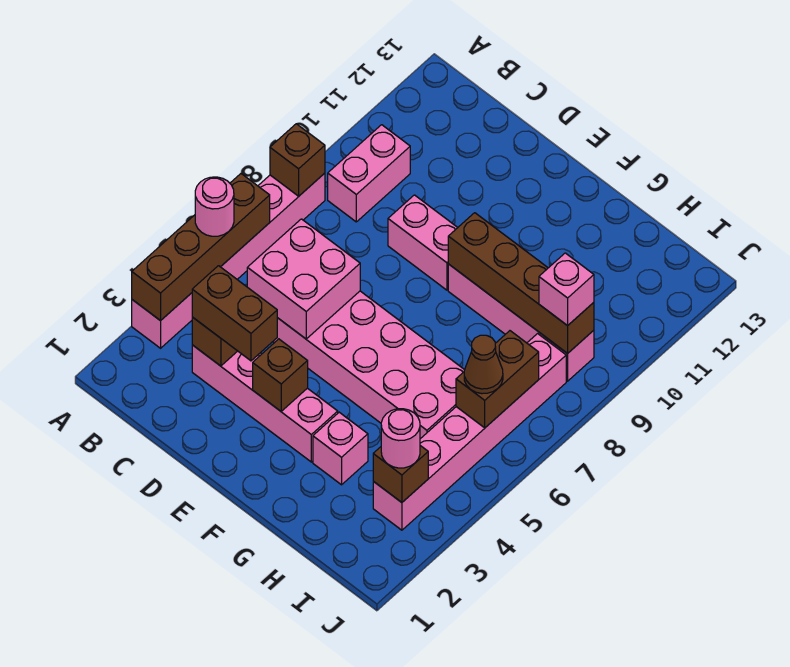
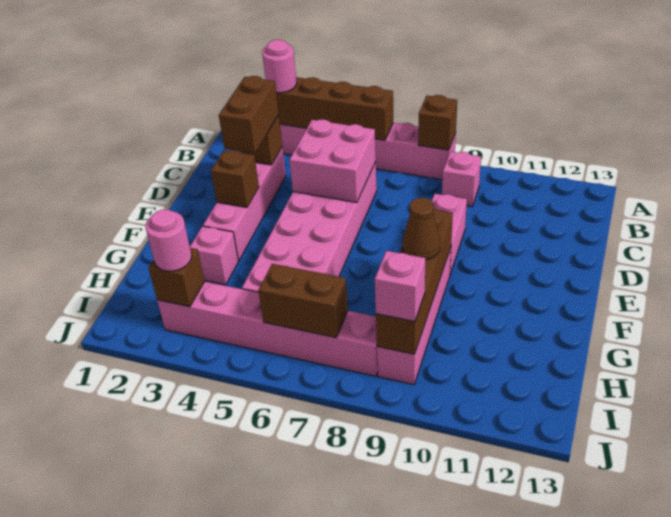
pink round brick A5 level 3 -> pink round brick A3 level 3
pink brick B9:B10 level 1 -> pink brick B9 level 1
brown cone I6 level 3 -> brown cone G9 level 3

